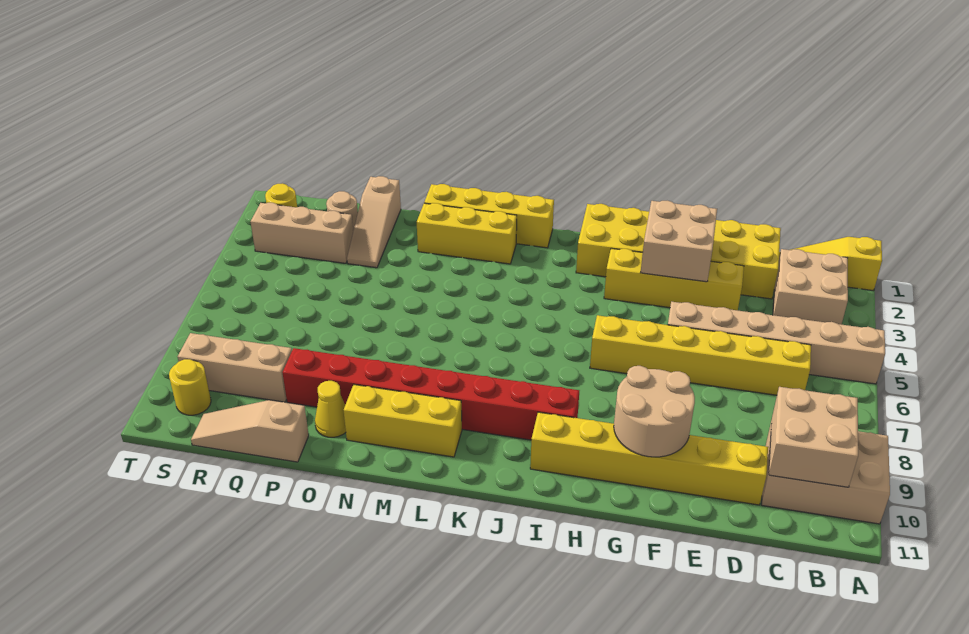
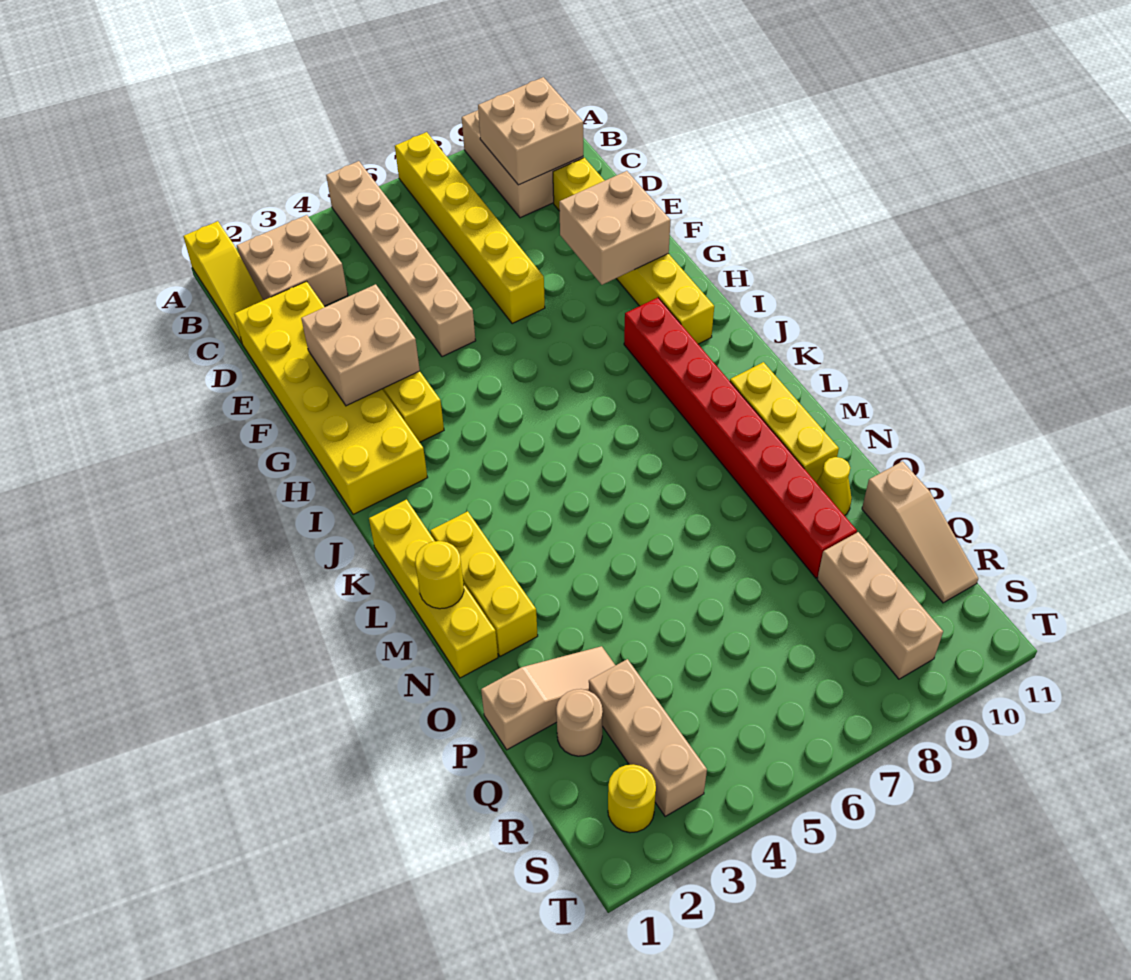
yellow brick C6:H6 level 1 -> yellow brick A7:F7 level 1
tan round brick F9:G10 level 2 -> tan brick F9:G10 level 2
yellow round brick S10 level 1 -> yellow round brick M1 level 2

